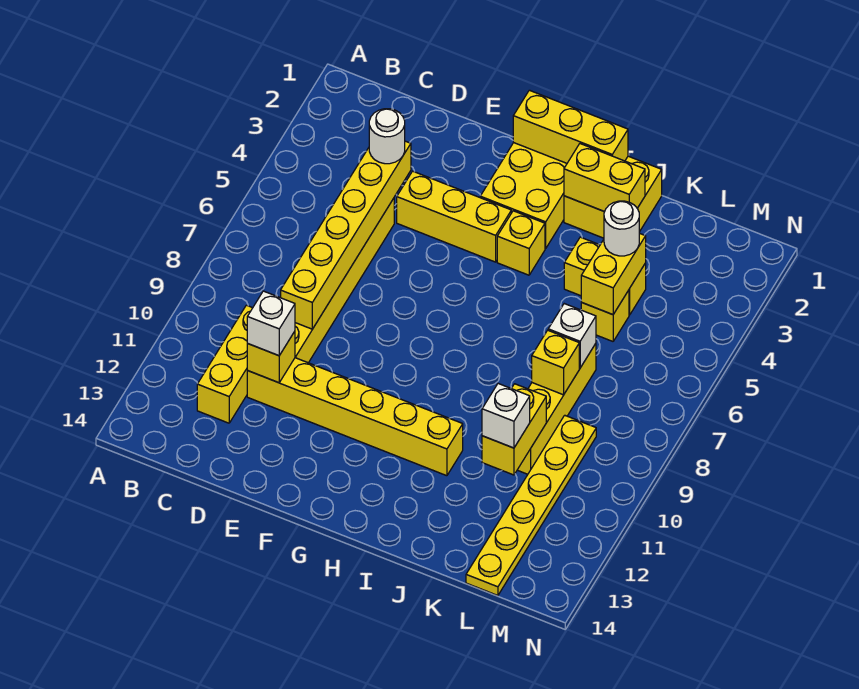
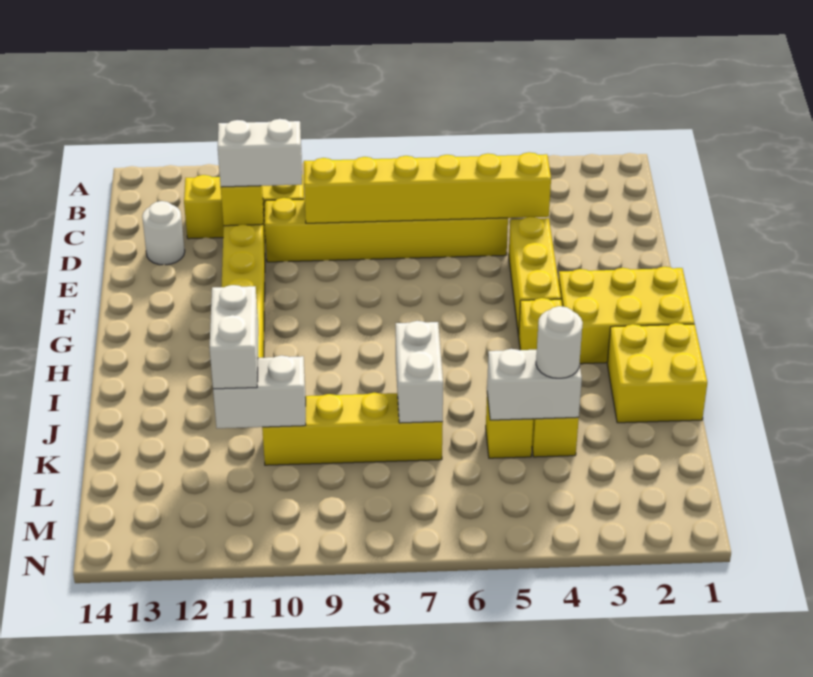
white round brick D4 level 3 -> white round brick D13 level 1
white brick D11 level 3 -> white brick D10:D11 level 3
yellow brick G1:I1 level 2 -> none
yellow brick I2:J2 level 2 -> none
yellow brick K4:K5 level 2 -> white brick K4:K5 level 2
white brick K7 level 2 -> white brick J7:K7 level 2
yellow brick K8 level 2 -> none
yellow brick K10:K11 level 2 -> white brick K10:K11 level 2
white brick K11 level 3 -> white brick J11:K11 level 3
yellow plate L9:L14 level 1 -> none

